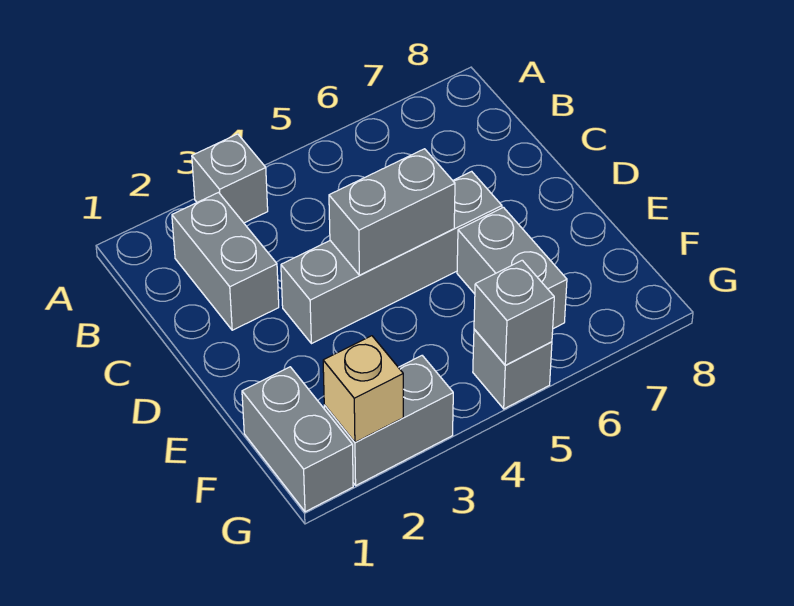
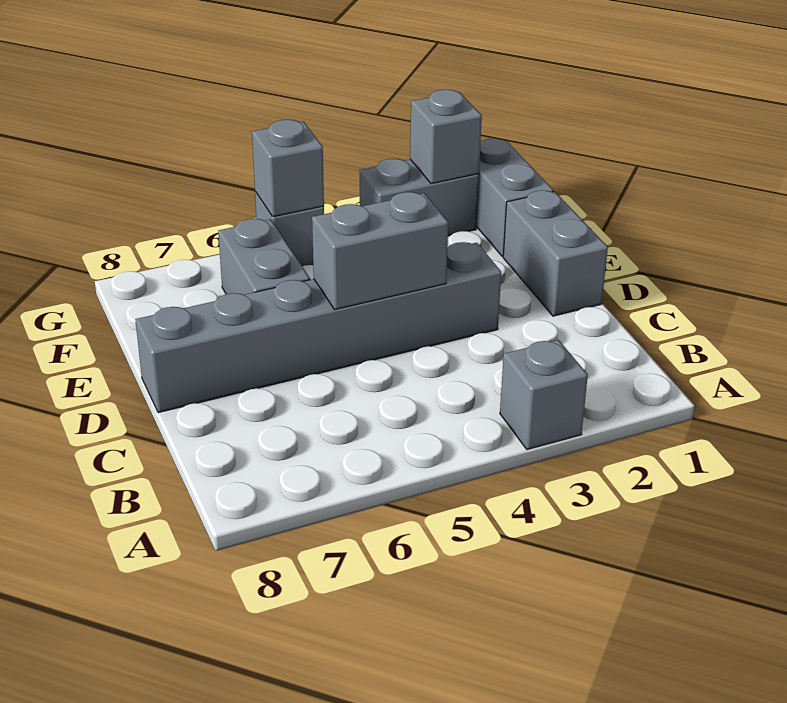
grey brick B2:C2 level 1 -> grey brick D1:E1 level 1
grey brick D3:D6 level 1 -> grey brick D3:D8 level 1
tan brick G2 level 2 -> grey brick G2 level 2

